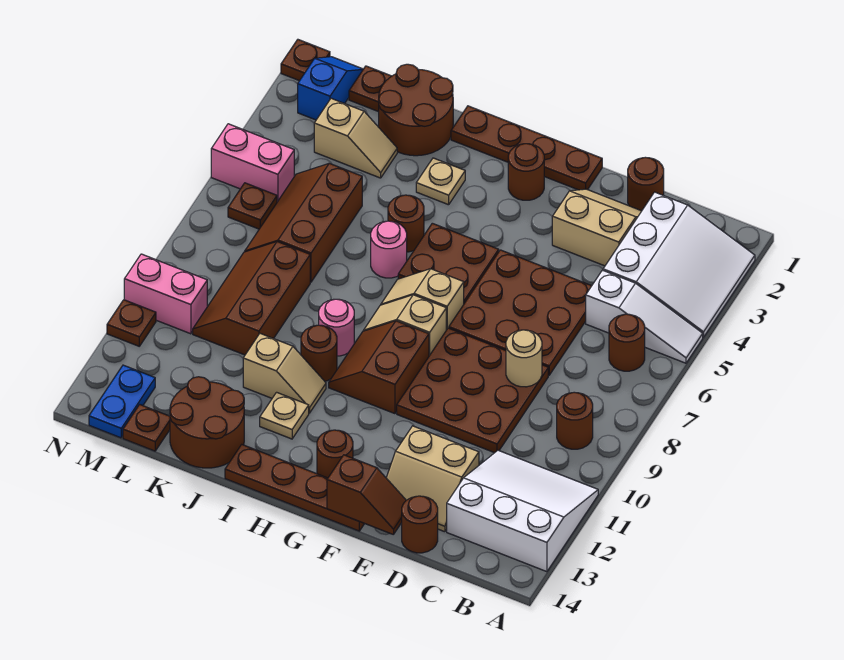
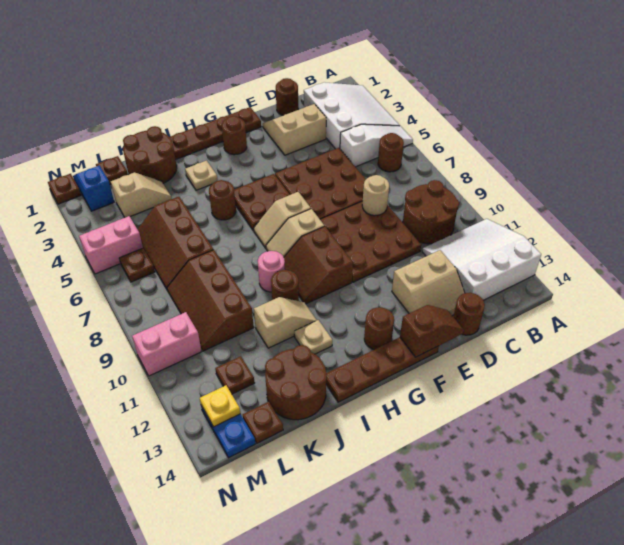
brown round brick B9 level 1 -> brown round brick B9:C10 level 1
pink round brick I6 level 1 -> none
none -> yellow plate M13 level 2
brown plate N11 level 1 -> brown plate L12 level 1

